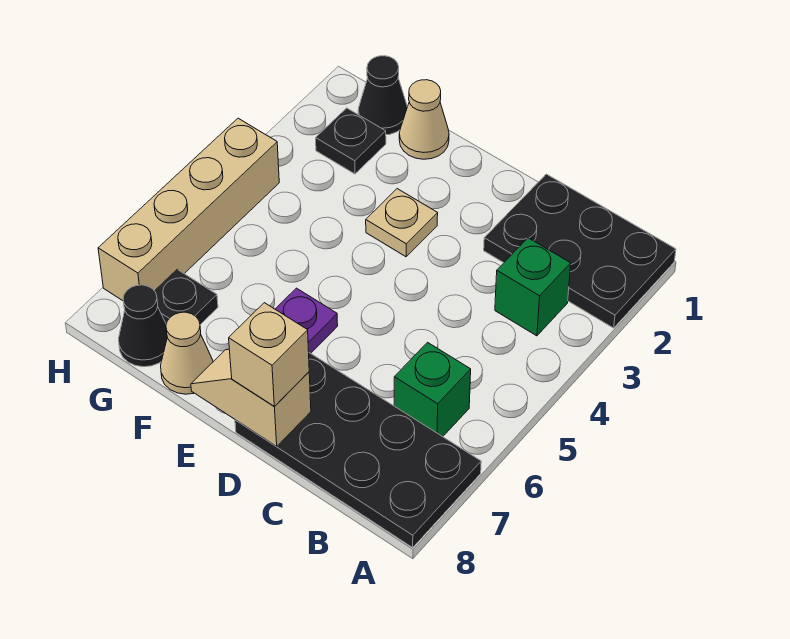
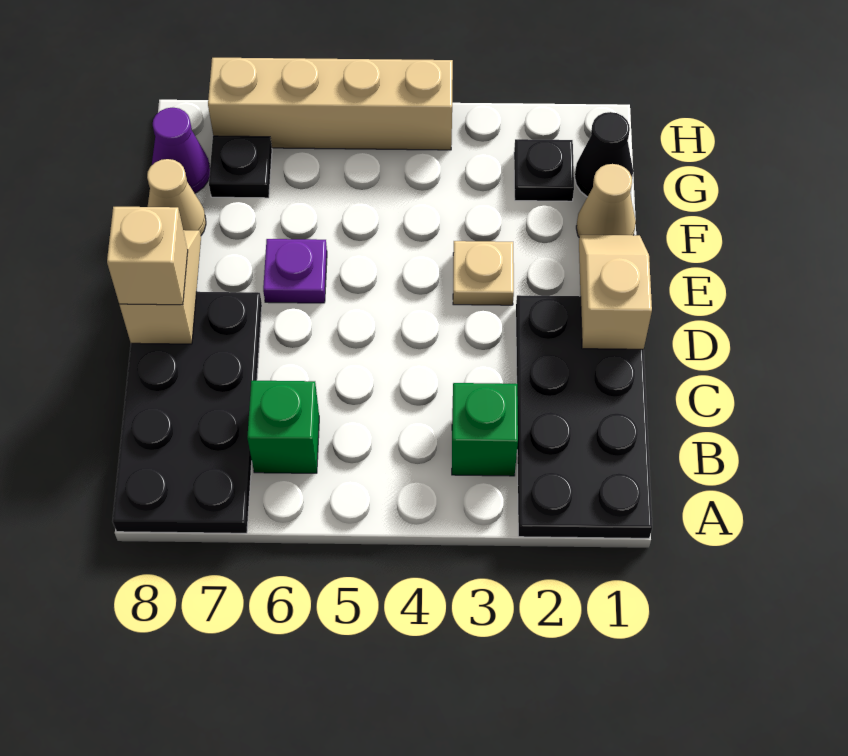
black plate A1:C2 level 1 -> black plate A1:D2 level 1
none -> tan slope D1:E1 level 2 top D
black cone G8 level 1 -> purple cone G8 level 1

